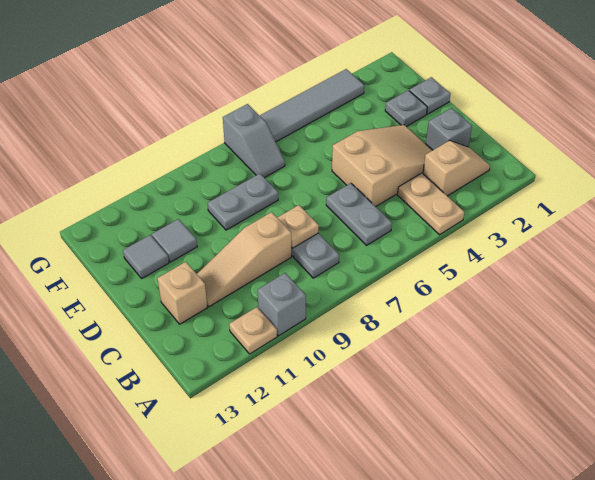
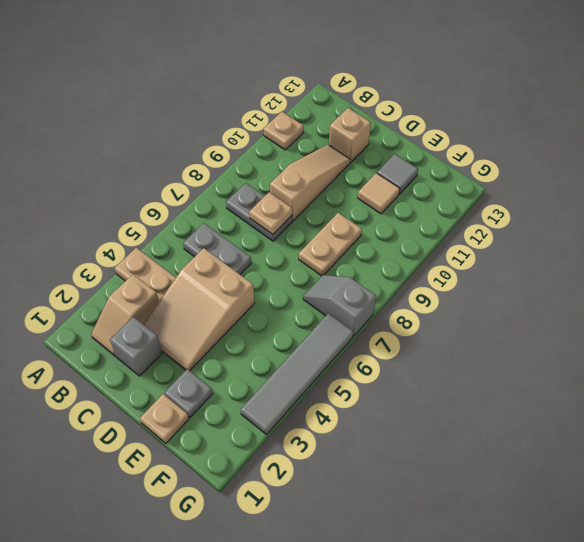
grey brick A10 level 1 -> none
grey plate E1 level 1 -> tan plate E1 level 1
grey plate E8:E9 level 1 -> tan plate E8:E9 level 1
grey tile E11 level 1 -> tan tile E11 level 1

